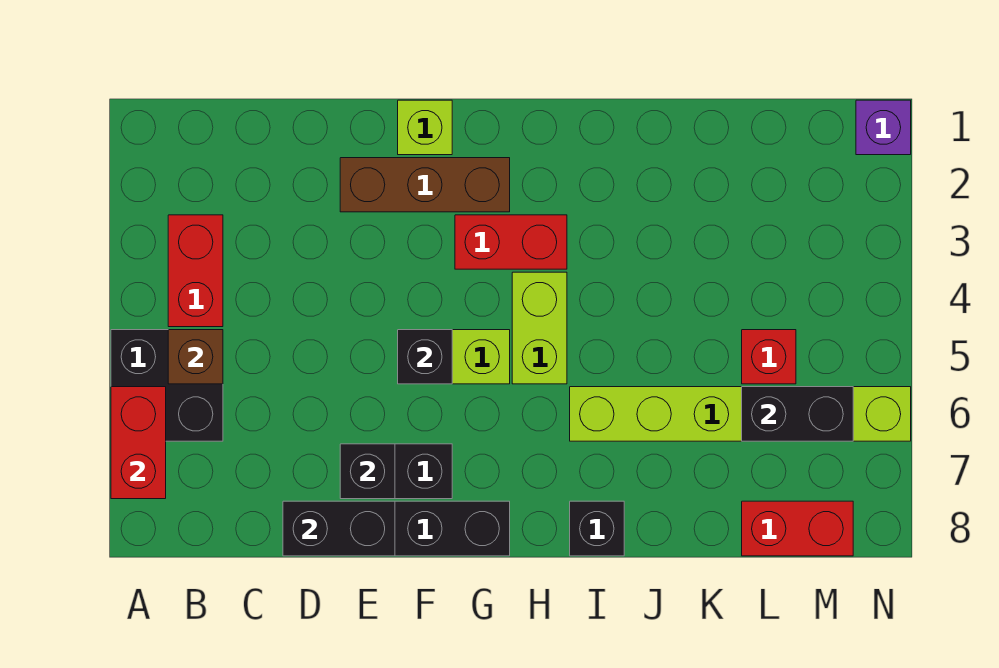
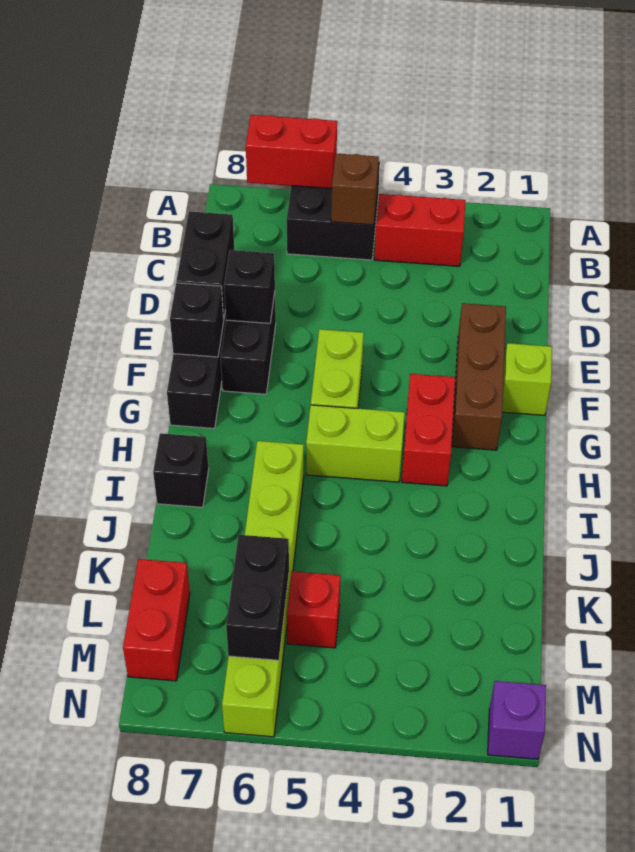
black brick F5 level 2 -> black brick F8 level 2

